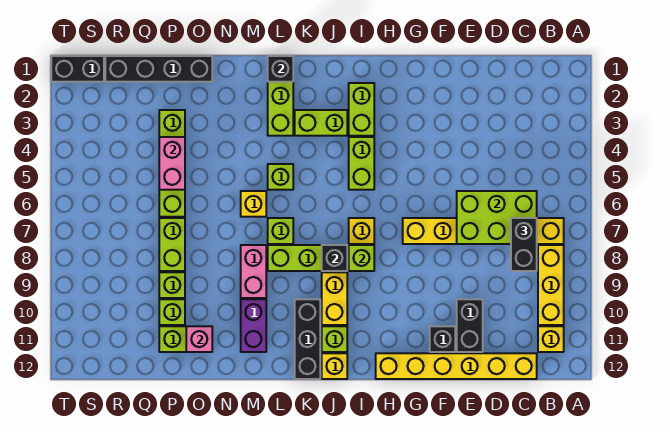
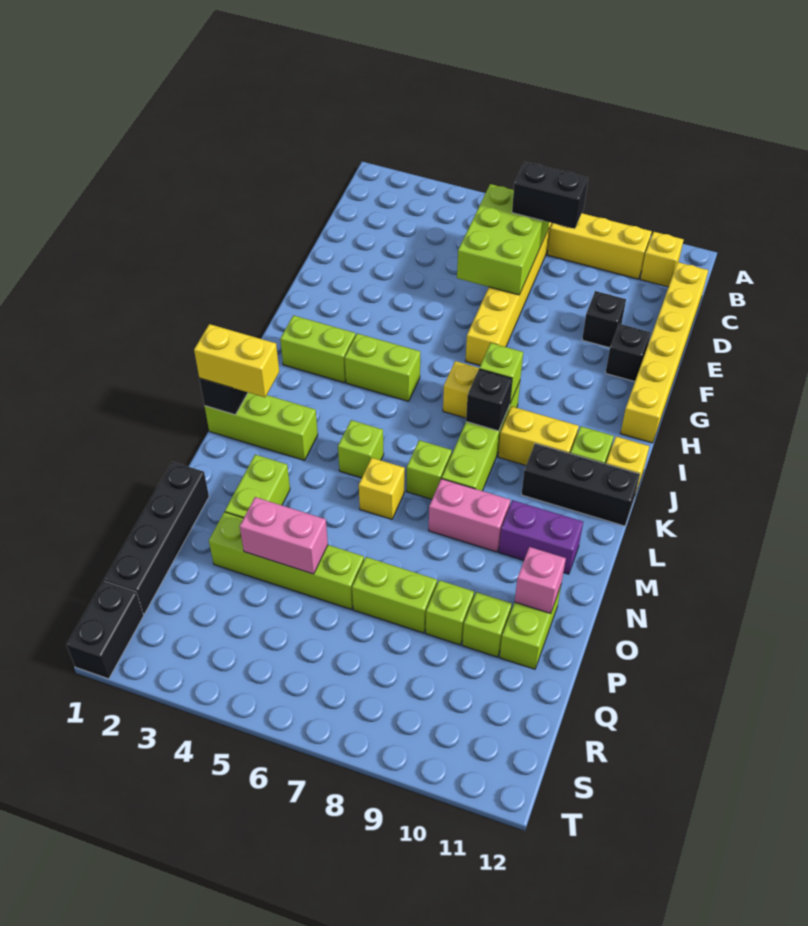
black brick E10:E11 level 1 -> black brick E10 level 1
lime brick J3:K3 level 1 -> lime brick N3:O3 level 1
none -> yellow brick L1:L2 level 3

